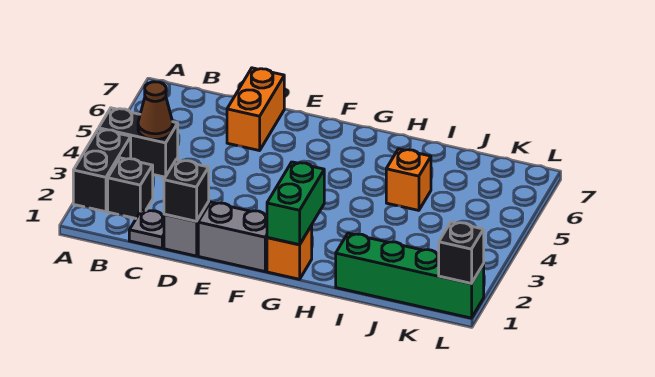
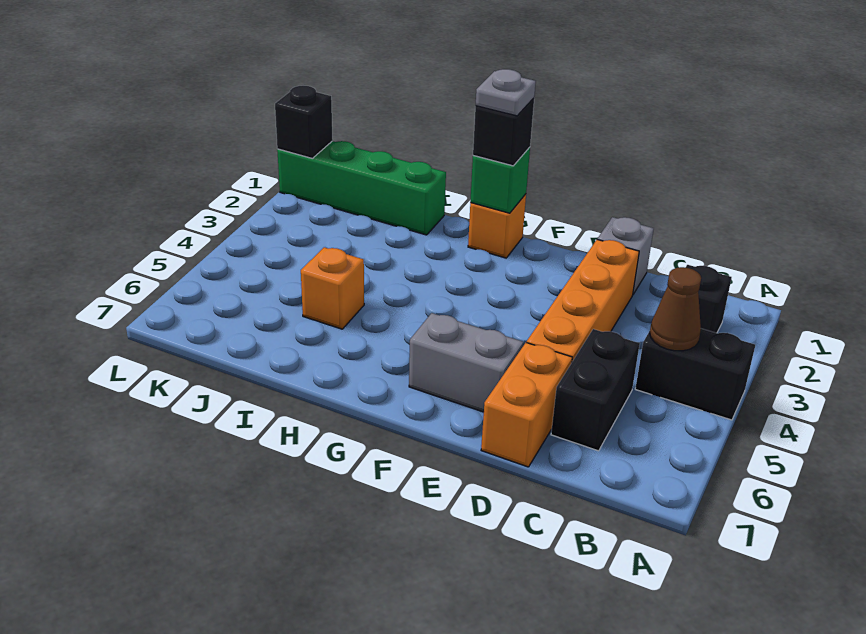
black brick A2:A3 level 1 -> black brick C5:C6 level 1
grey plate C1 level 1 -> grey plate G1 level 4
black brick D1 level 2 -> black brick G1 level 3
none -> orange brick D2:D5 level 1
grey brick E1:F1 level 1 -> grey brick E6:F6 level 1
green brick G1:G2 level 2 -> green brick G1 level 2

